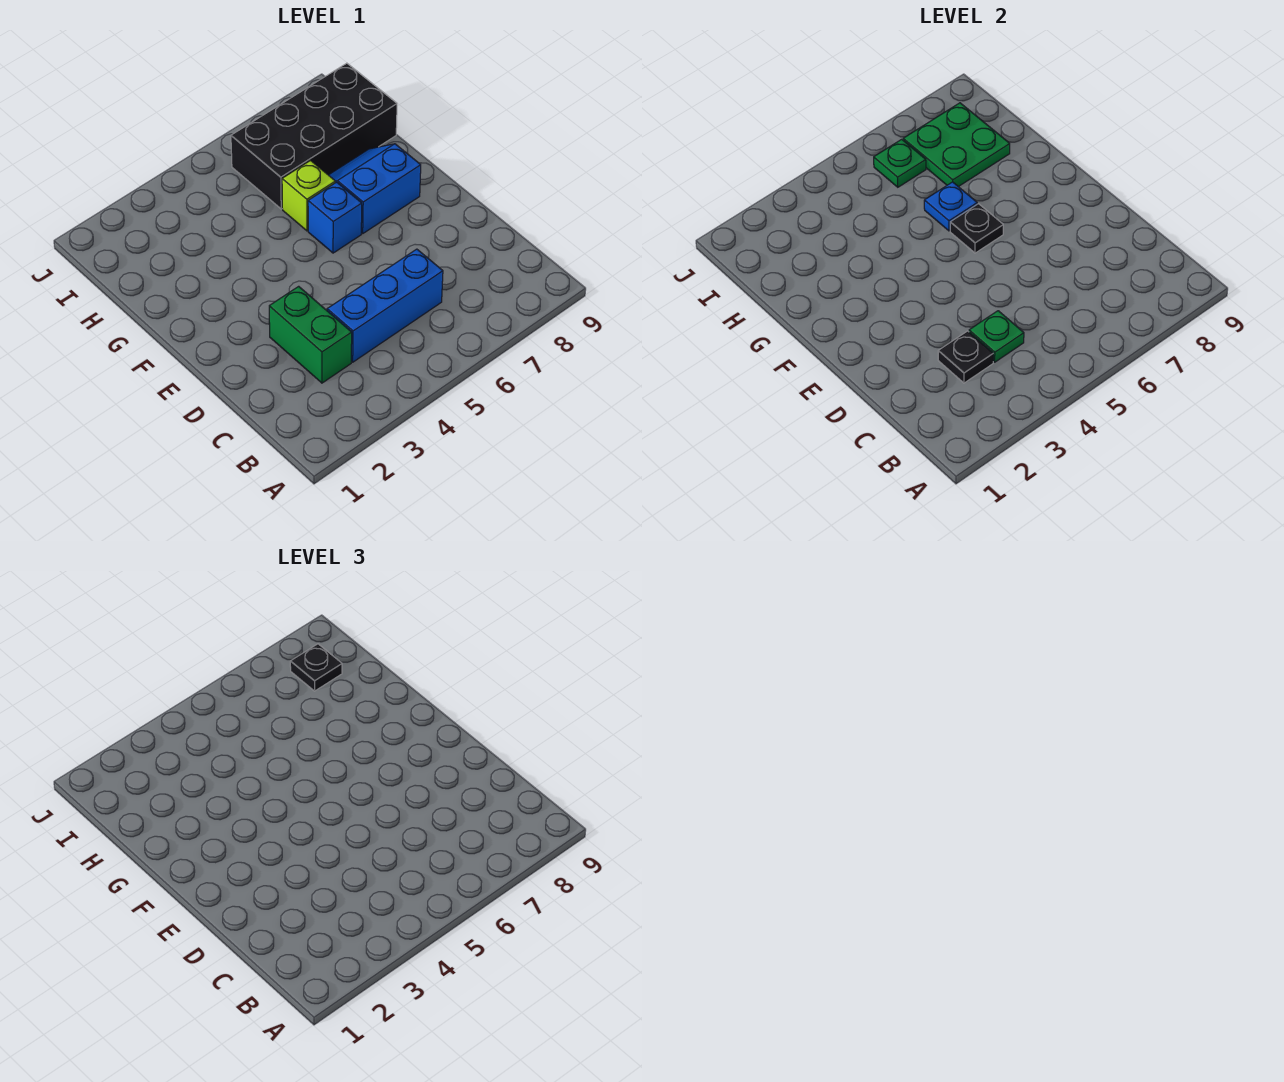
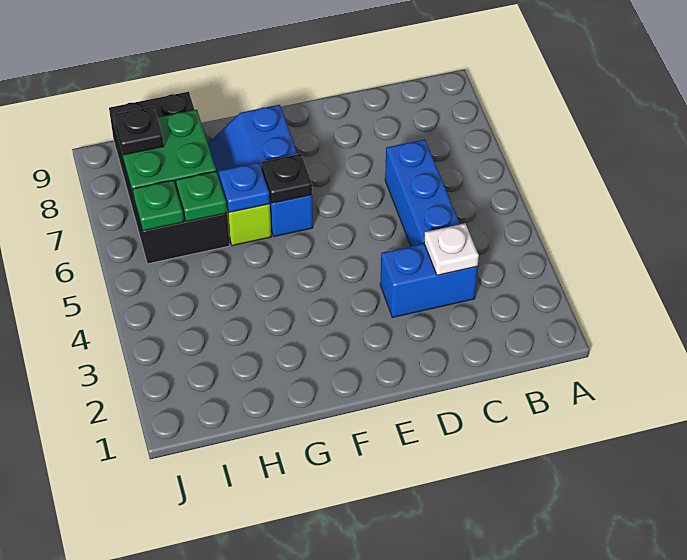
green brick C3:D3 level 1 -> blue brick C3:D3 level 1
black plate C3 level 2 -> white plate C3 level 2
green plate C4 level 2 -> green plate H6 level 2

